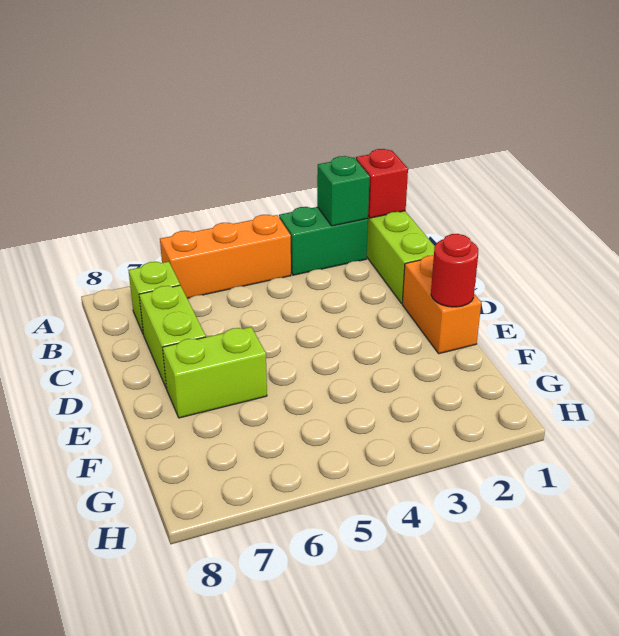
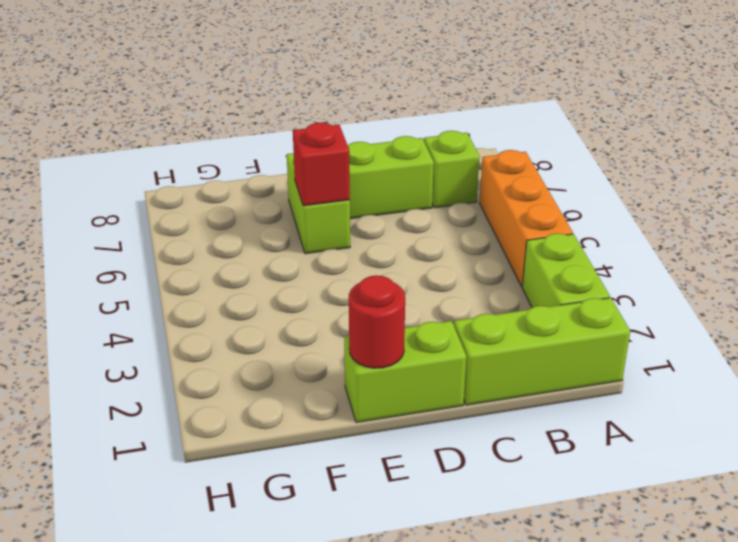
red brick A1 level 2 -> red brick E6 level 2
green brick A2:A3 level 1 -> lime brick A2:A3 level 1
green brick A2 level 2 -> none
orange brick D1:E1 level 1 -> lime brick D1:E1 level 1

